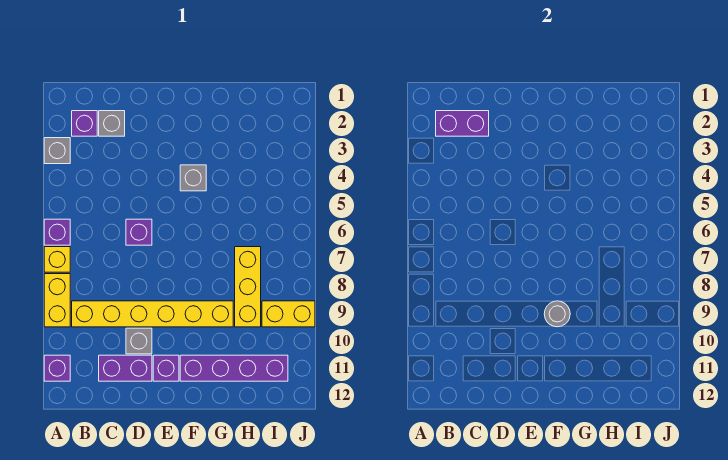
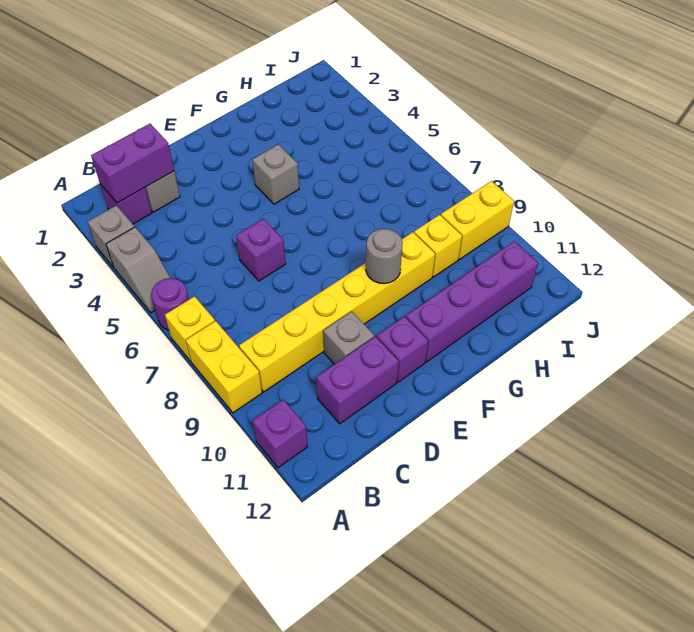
none -> grey slope A4:A5 level 1 top 4
purple brick A6 level 1 -> purple round brick A6 level 1
yellow brick H7:H9 level 1 -> yellow brick H9 level 1

